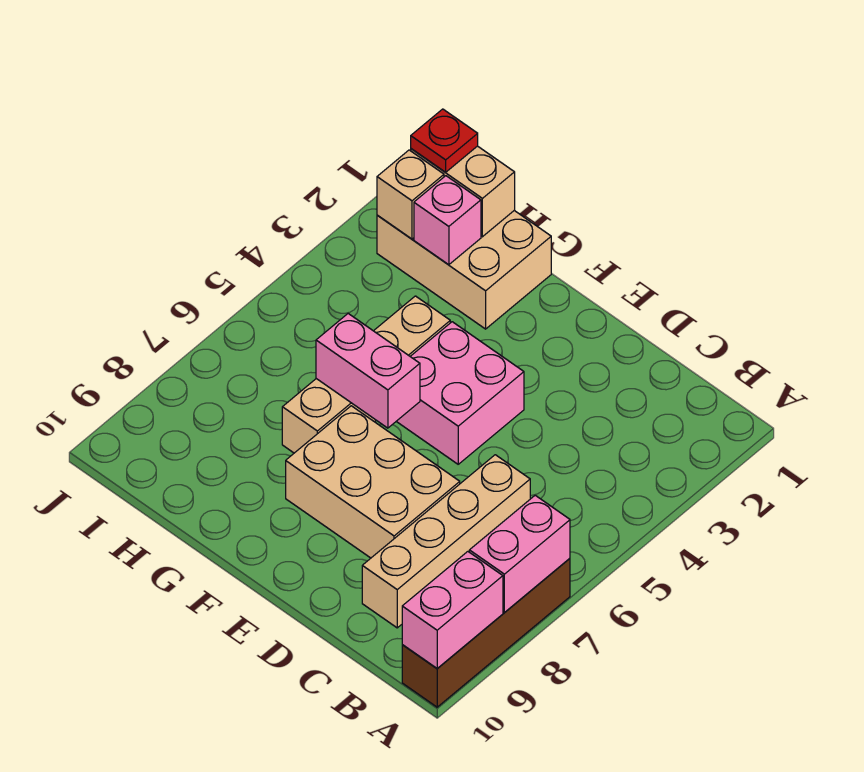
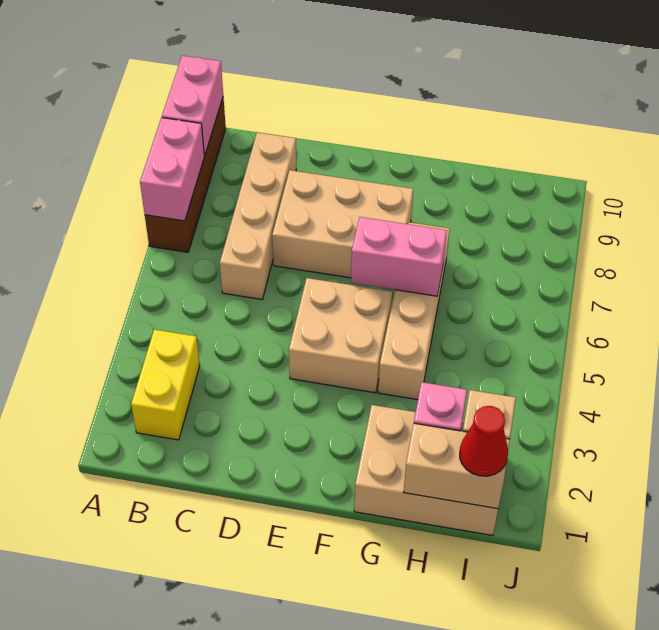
none -> yellow brick B2:B3 level 1
pink brick E4:F5 level 1 -> tan brick E4:F5 level 1
red plate I1 level 3 -> red cone I1 level 3

